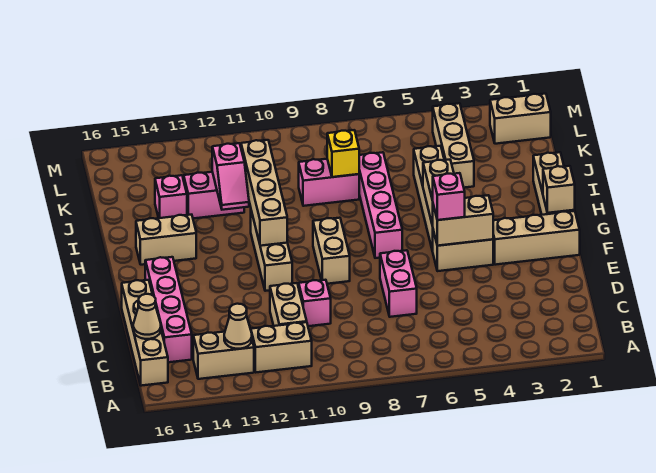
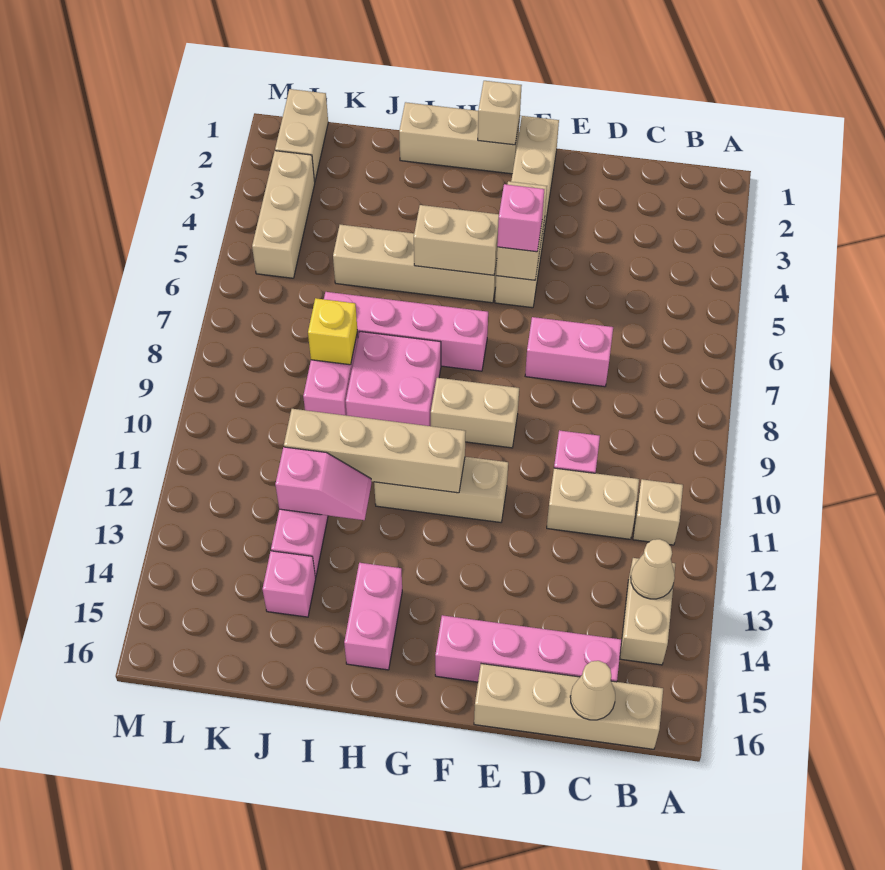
tan brick B11:B12 level 1 -> tan brick B11 level 1
none -> pink brick H8:I9 level 1
tan brick H14:H15 level 1 -> pink brick H14:H15 level 1
tan brick J4:L4 level 1 -> tan brick L3:L5 level 1

